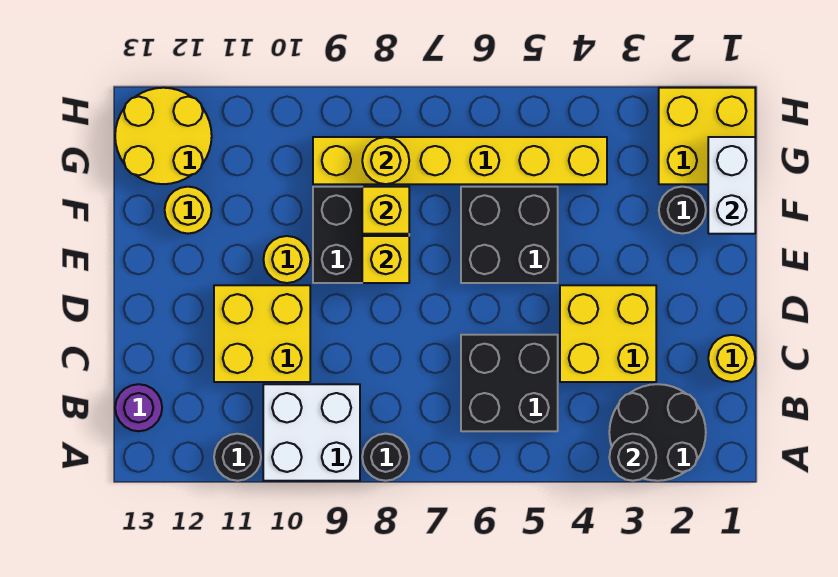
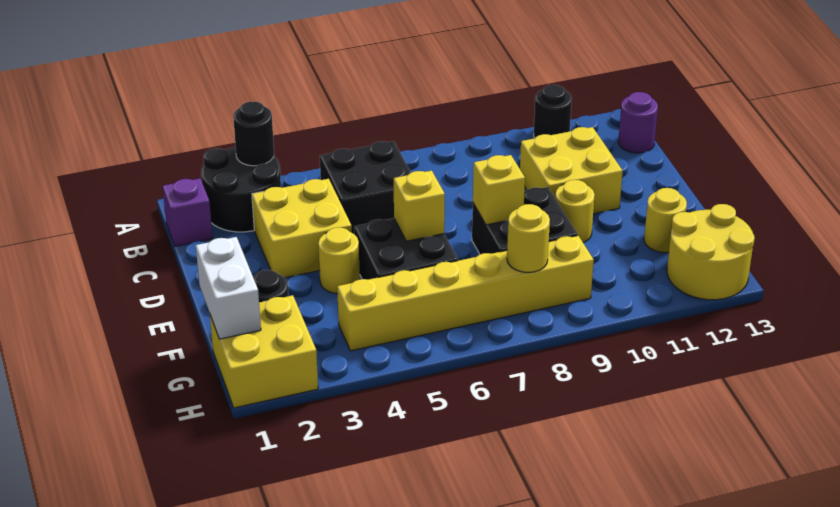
black round brick A8 level 1 -> none
white brick A9:B10 level 1 -> none
none -> purple brick B1 level 1
yellow round brick C1 level 1 -> yellow round brick E4 level 1
yellow brick F8 level 2 -> yellow brick E6 level 2

